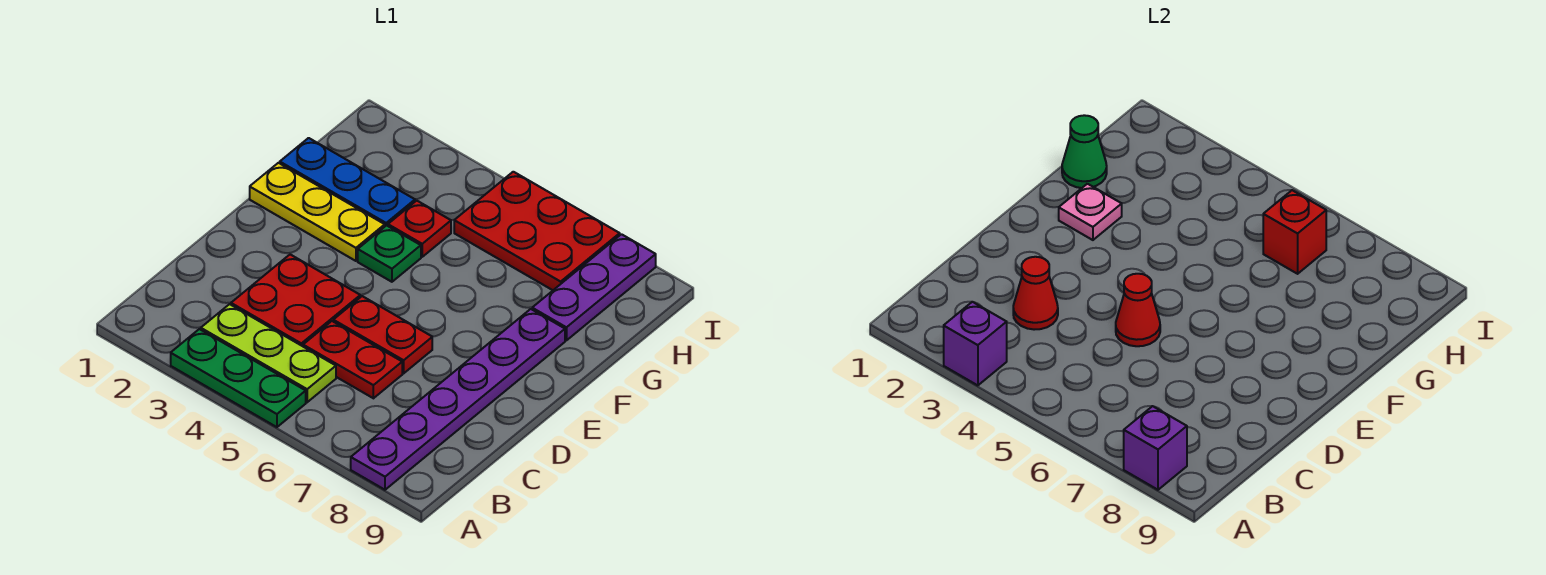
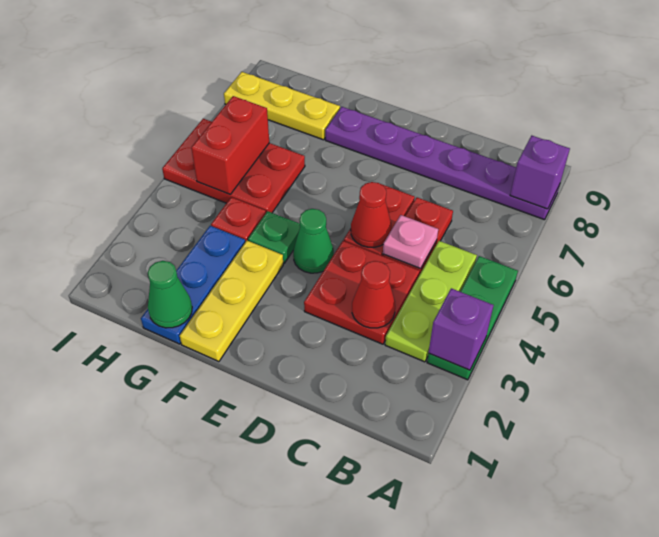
none -> green cone E4 level 1
pink plate F2 level 2 -> pink plate C5 level 2
purple plate G8:I8 level 1 -> yellow plate G8:I8 level 1
red plate H5:I7 level 1 -> red plate G5:I6 level 1
red brick H6 level 2 -> red brick H5:H6 level 2

